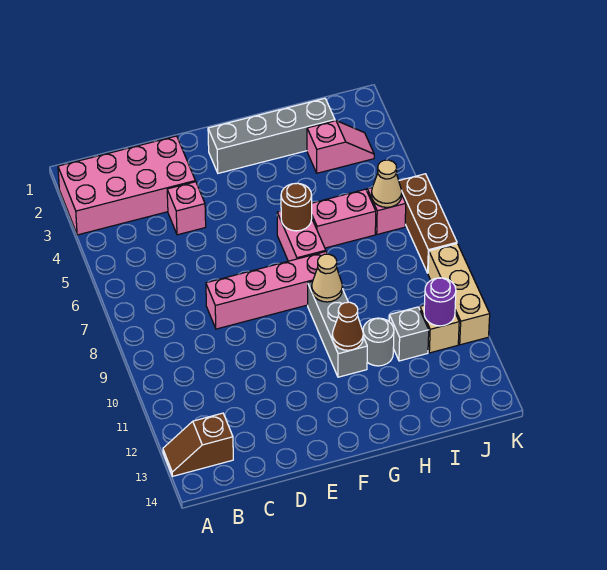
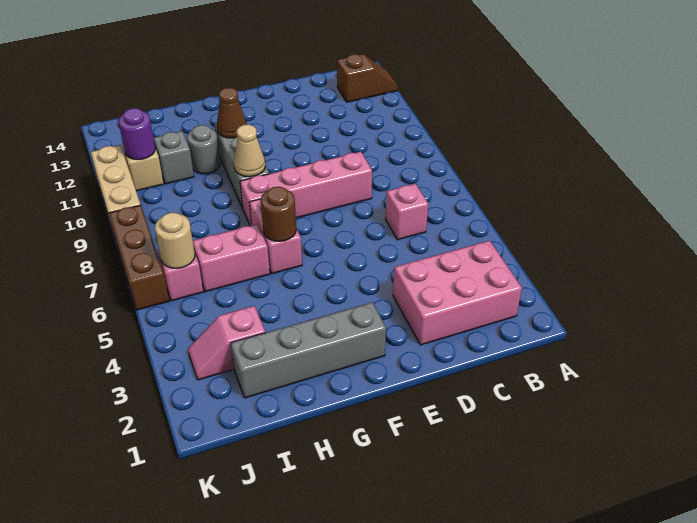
pink brick A2:D3 level 1 -> pink brick B2:D3 level 1
pink brick D4 level 1 -> pink brick C6 level 1
tan cone J6 level 2 -> tan round brick J6 level 2

